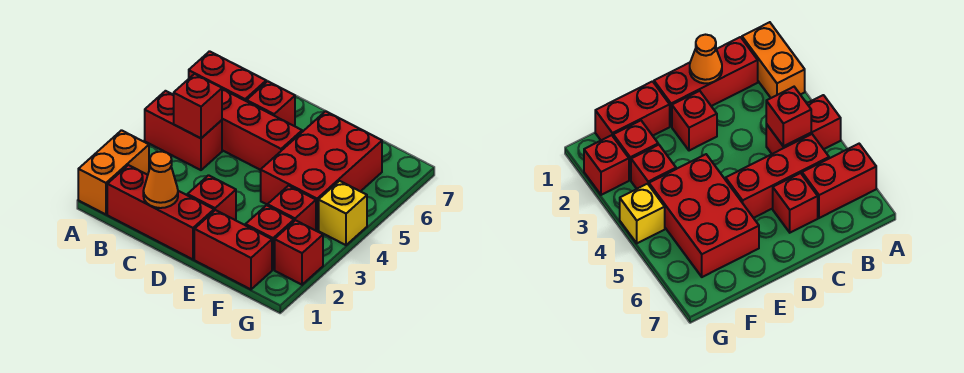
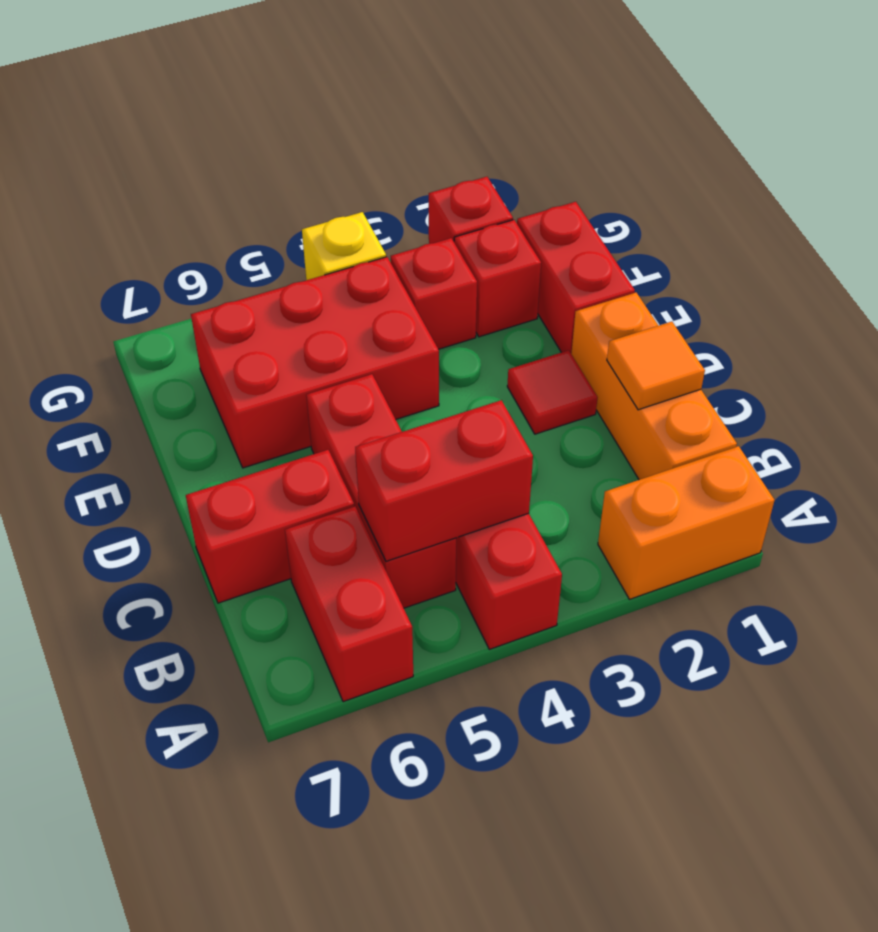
red brick B1:D1 level 1 -> orange brick B1:D1 level 1
red brick B4 level 2 -> red brick B4:B5 level 2
orange cone C1 level 2 -> orange tile C1 level 2
red brick C6 level 1 -> red brick C6:C7 level 1
red brick D2 level 1 -> red tile D2 level 1

